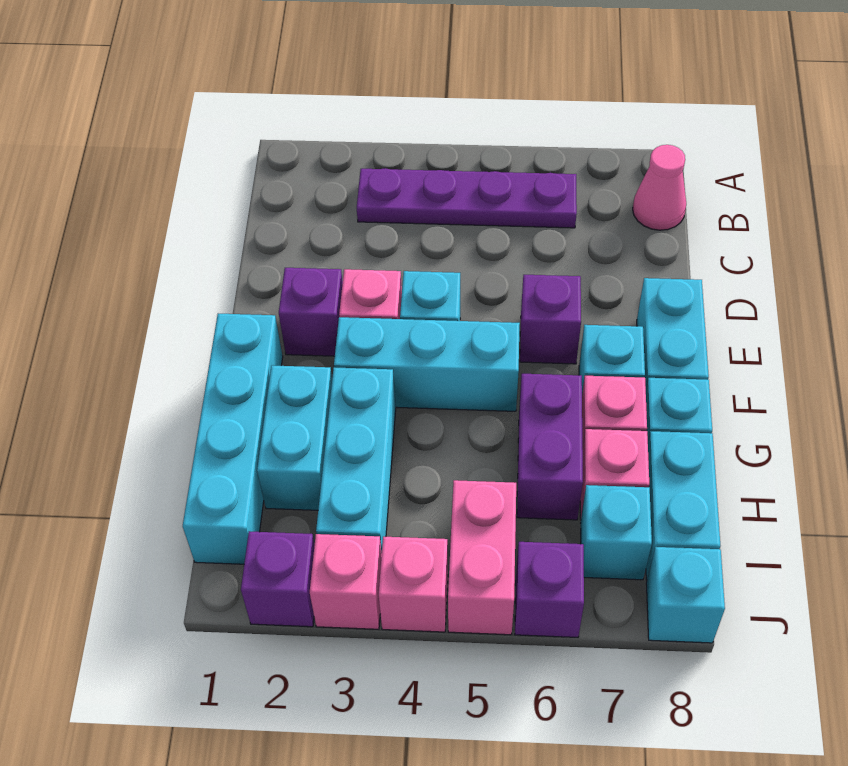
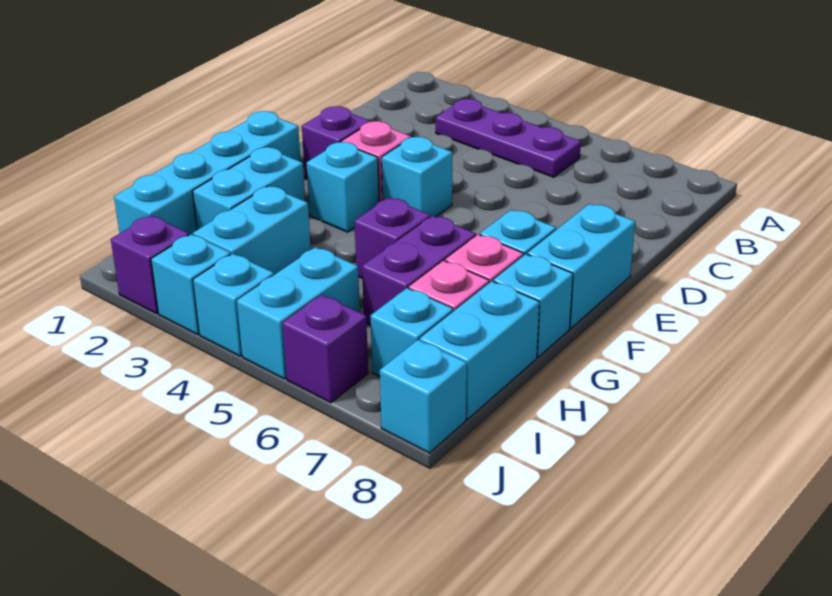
purple plate B3:B6 level 1 -> purple plate B3:B5 level 1
pink cone B8 level 1 -> none
purple brick E6 level 1 -> purple brick G5 level 1
cyan brick F3:F5 level 1 -> cyan brick F3 level 1
cyan brick G3:I3 level 1 -> cyan brick H3:I3 level 1
pink brick I5:J5 level 1 -> cyan brick I5:J5 level 1
pink brick J3 level 1 -> cyan brick J3 level 1
pink brick J4 level 1 -> cyan brick J4 level 1

